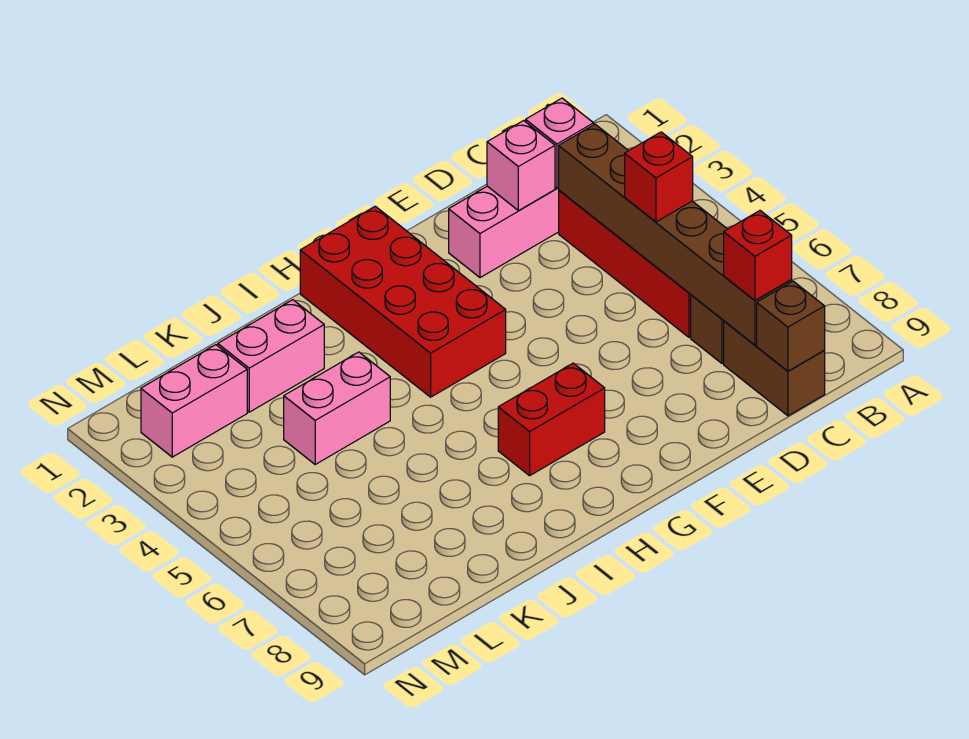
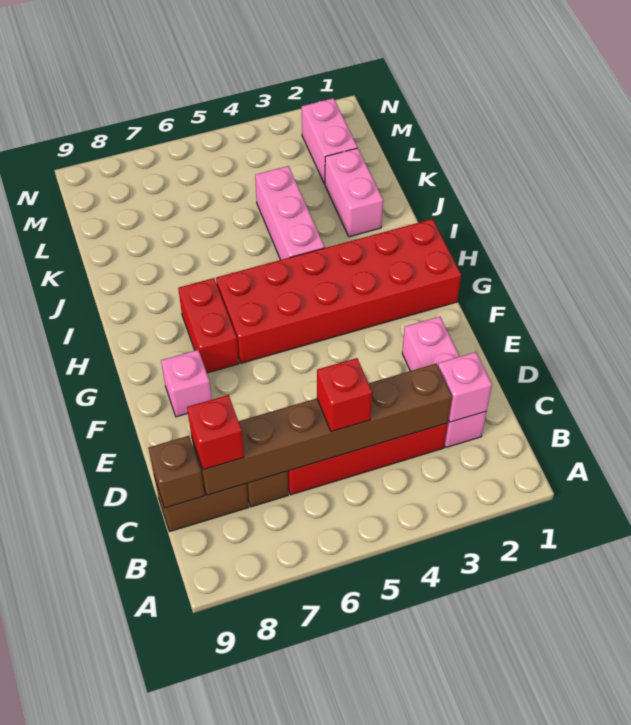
pink brick D2 level 2 -> pink brick F8 level 1
red brick G1:H4 level 1 -> red brick G1:H6 level 1
pink brick J4:K4 level 1 -> pink brick I4:K4 level 1

